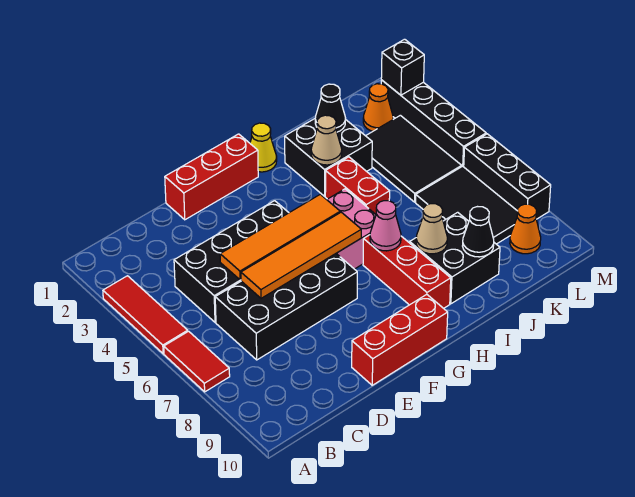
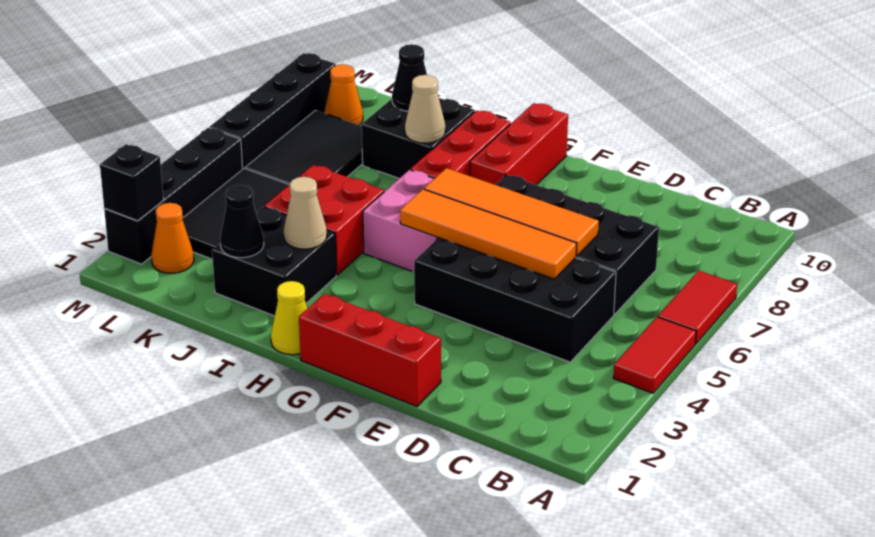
red tile A3:A5 level 1 -> red tile A4:A5 level 1
red brick E10:G10 level 1 -> red brick G8:G10 level 1
pink cone H7 level 2 -> none
red brick I4:I5 level 1 -> red brick I4:J5 level 1
black brick M6:M8 level 1 -> black brick M6:M9 level 1

